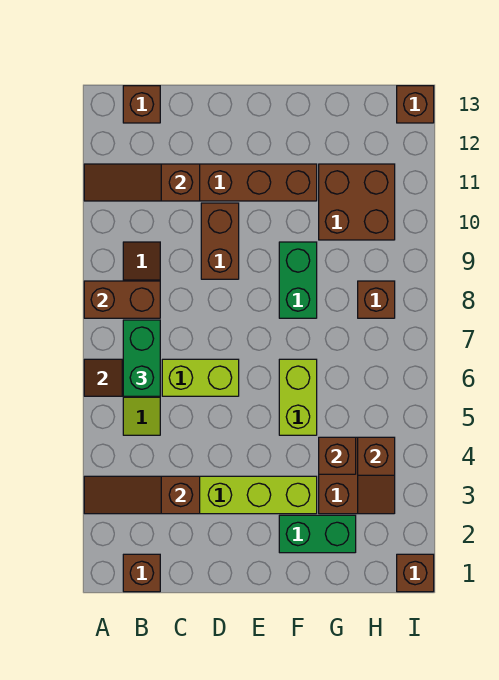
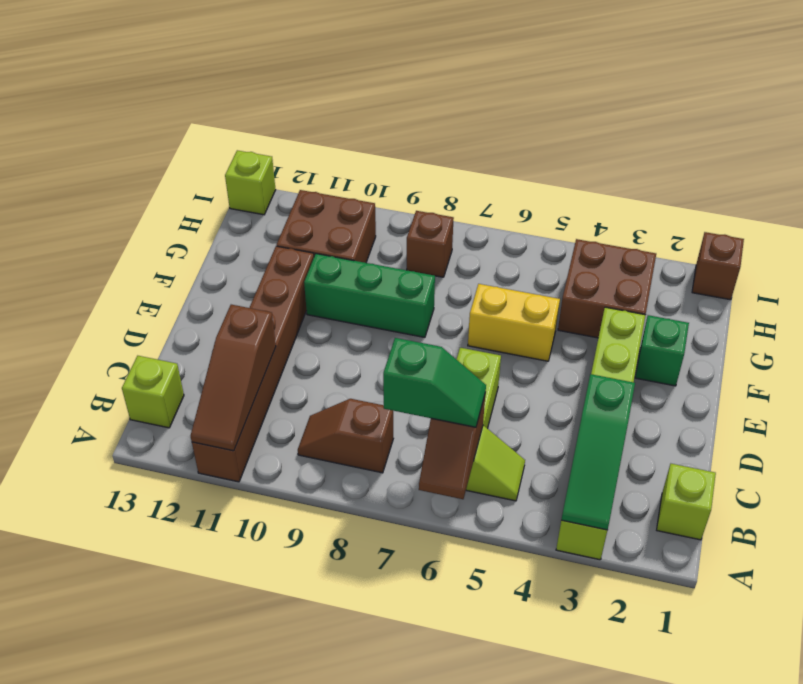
brown slope A3:C3 level 2 top C -> green slope A3:C3 level 2 top C
brown brick A8:B8 level 2 -> none
brown brick B1 level 1 -> lime brick B1 level 1
green brick B6:B7 level 3 -> green slope B6:B7 level 3 top 7
brown brick B13 level 1 -> lime brick B13 level 1
brown brick D9:D10 level 1 -> none
green brick F2:G2 level 1 -> green brick F2 level 1
lime brick F5:F6 level 1 -> yellow brick F5:F6 level 1
green brick F8:F9 level 1 -> green brick F8:F10 level 1
brown brick G4 level 2 -> none
brown slope H3:H4 level 2 top 4 -> none
brown brick I13 level 1 -> lime brick I13 level 1

